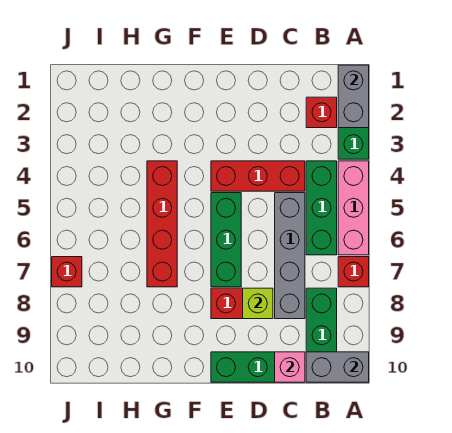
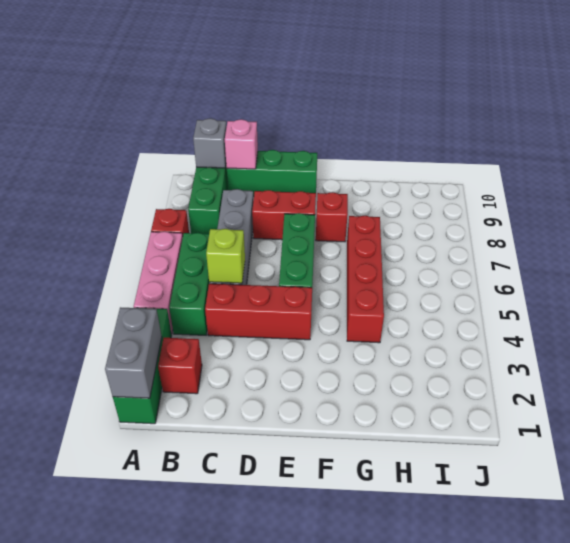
grey brick A10:B10 level 2 -> grey brick B10 level 2
lime brick D8 level 2 -> lime brick C5 level 2
red brick J7 level 1 -> red brick F8 level 1

